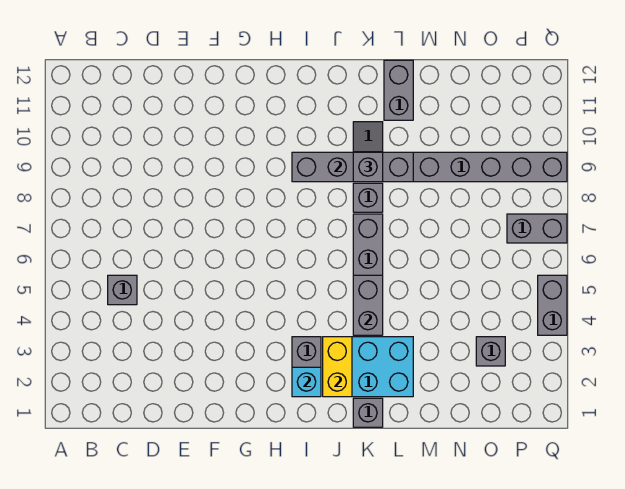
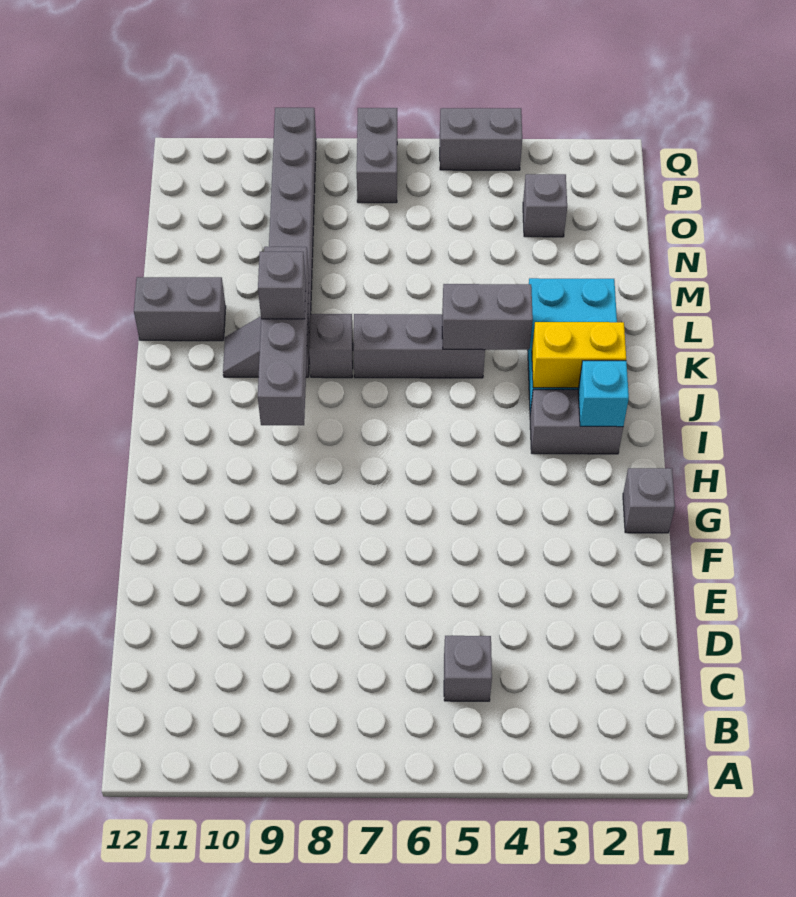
grey brick K1 level 1 -> grey brick G1 level 1

